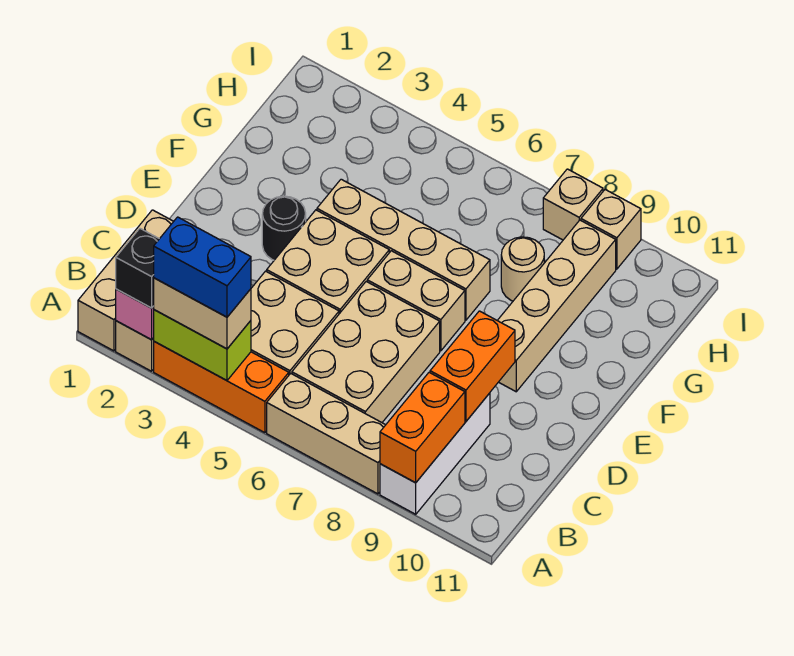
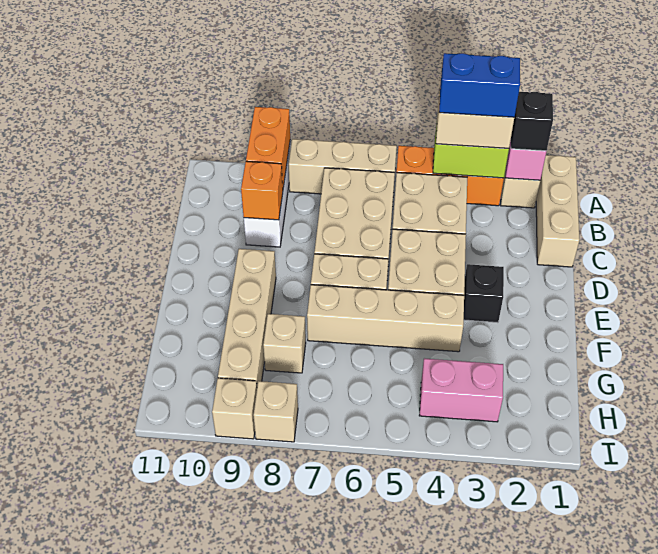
orange brick C9:D9 level 2 -> orange brick C9 level 2
black round brick E3 level 1 -> black brick E3 level 1
tan round brick G8 level 1 -> tan brick G8 level 1
none -> pink brick H3:H4 level 1

